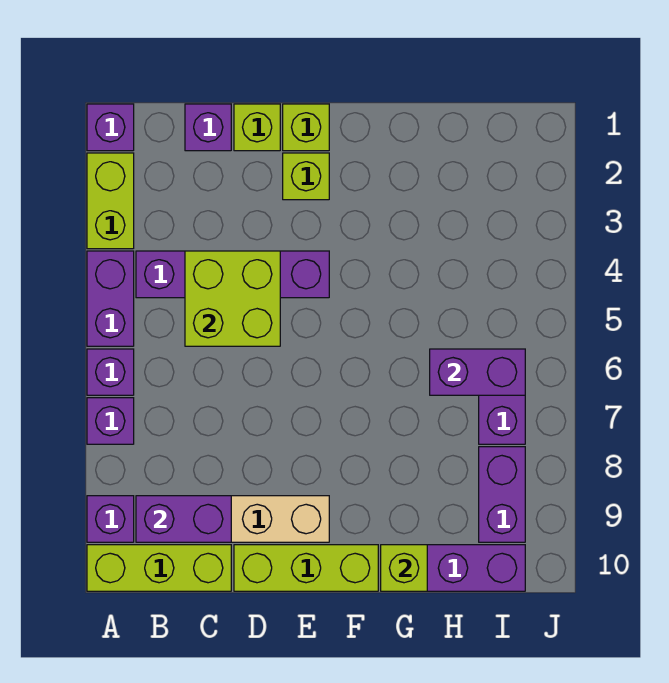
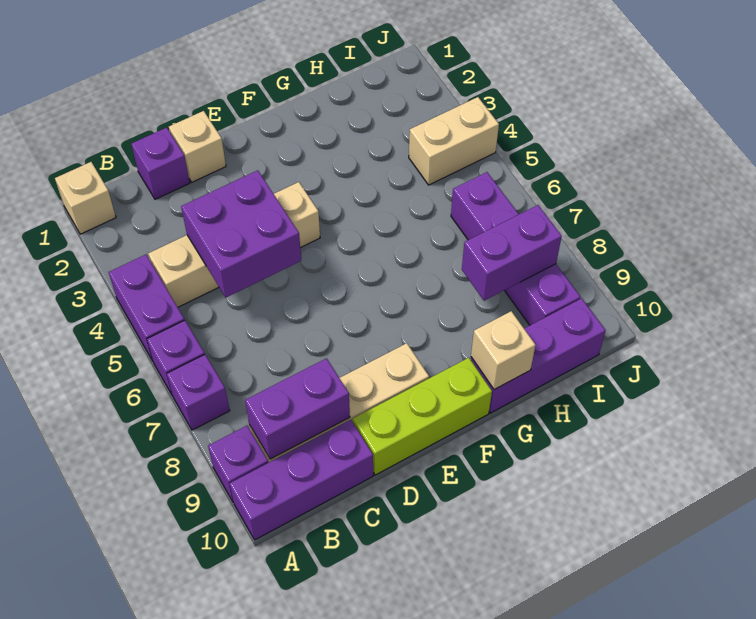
purple brick A1 level 1 -> tan brick A1 level 1
lime brick A2:A3 level 1 -> none
lime brick A10:C10 level 1 -> purple brick A10:C10 level 1
purple brick B4:E4 level 1 -> tan brick B4:E4 level 1
lime brick C4:D5 level 2 -> purple brick C4:D5 level 2
lime brick D1 level 1 -> tan brick D1 level 1
lime brick E1 level 1 -> none
lime brick E2 level 1 -> none
lime brick G10 level 2 -> tan brick G10 level 2
purple brick H6:I6 level 2 -> purple brick H8:I8 level 2
none -> tan brick I4:J4 level 1

